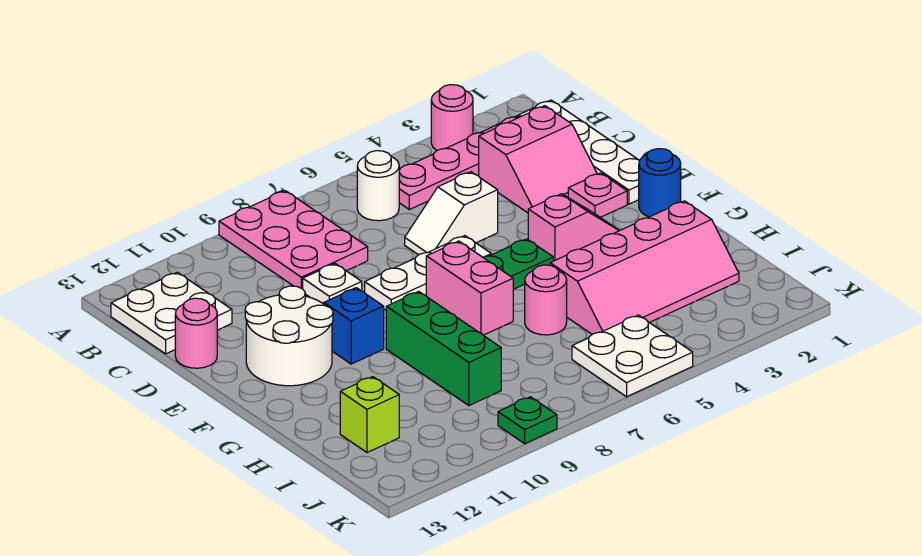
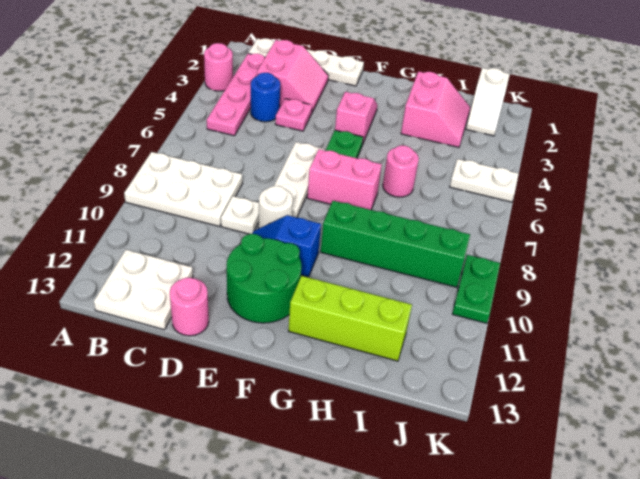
pink plate A8:C9 level 1 -> white plate A8:C9 level 1
white round brick B6 level 1 -> white round brick E9 level 1
white slope D5:D6 level 1 top 5 -> white slope J1:J2 level 1 top 1
pink plate E2 level 1 -> pink plate D4 level 1
white round brick E11:F12 level 1 -> green round brick E11:F12 level 1
blue round brick F1 level 1 -> blue round brick C4 level 1
green brick G9:I9 level 1 -> green brick G9:J9 level 1
pink slope H2:I5 level 1 top H -> pink slope H2:I3 level 1 top H
lime brick I12 level 1 -> lime brick G12:I12 level 1
white plate J5:K6 level 1 -> white plate J5:K5 level 1
green plate K9 level 1 -> green plate K9:K10 level 1

